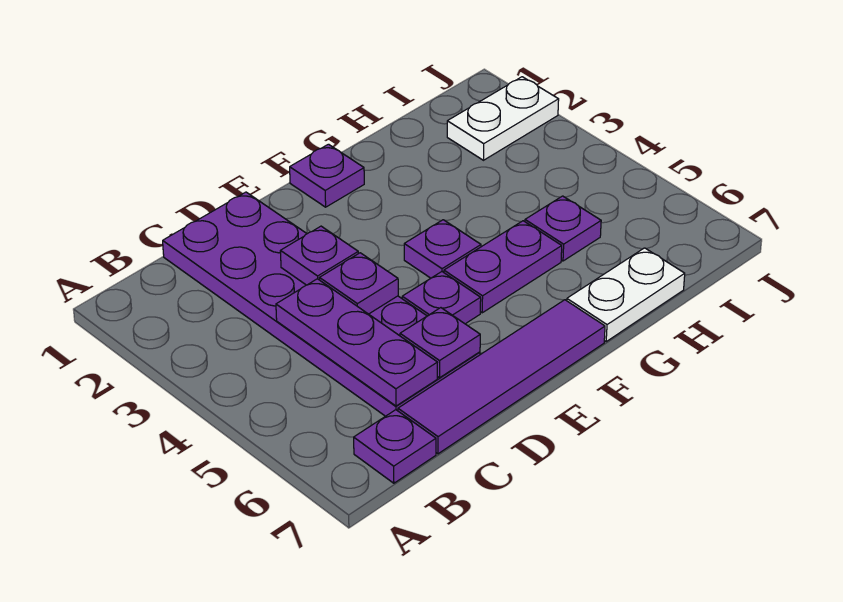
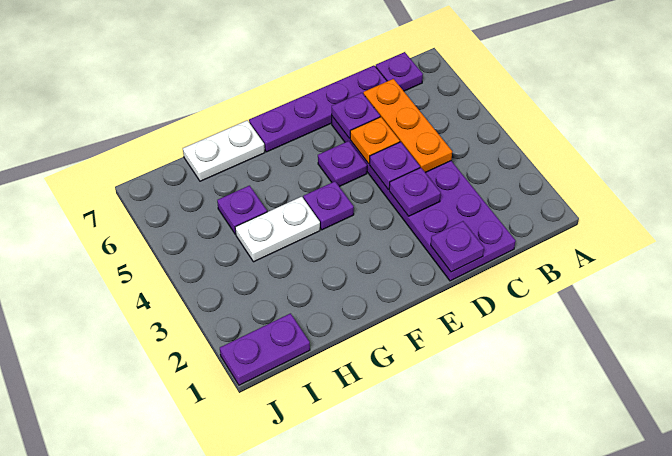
purple plate C4:C6 level 2 -> orange plate C4:C6 level 2
purple tile C7:F7 level 1 -> purple plate C7:F7 level 1
none -> orange plate D5 level 2
purple plate F1 level 1 -> purple plate D1 level 2
purple plate F5:G5 level 1 -> purple plate I1:J1 level 1
white plate I2:J2 level 1 -> white plate G4:H4 level 1

